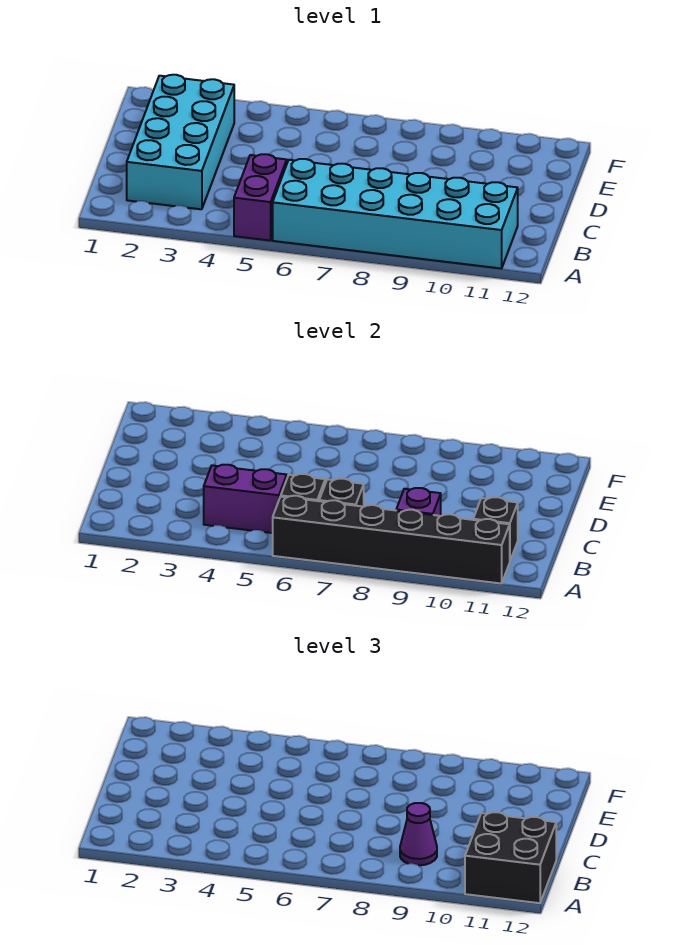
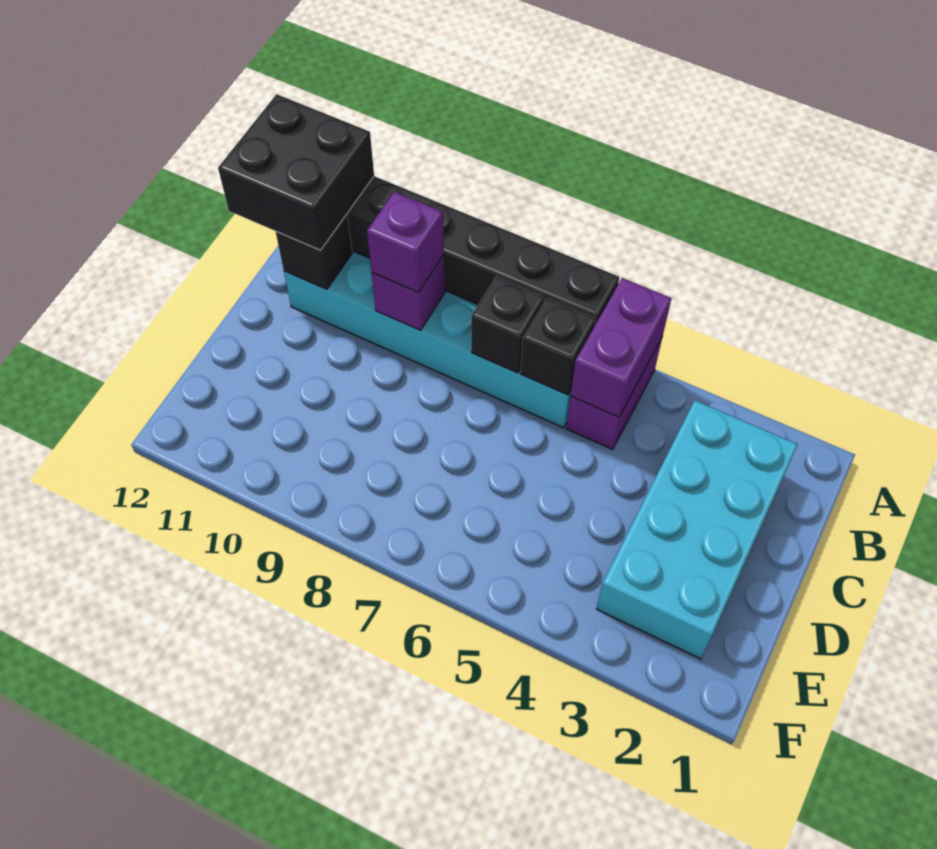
purple brick B4:B5 level 2 -> purple brick A5:B5 level 2
purple cone B9 level 3 -> purple brick B9 level 3

